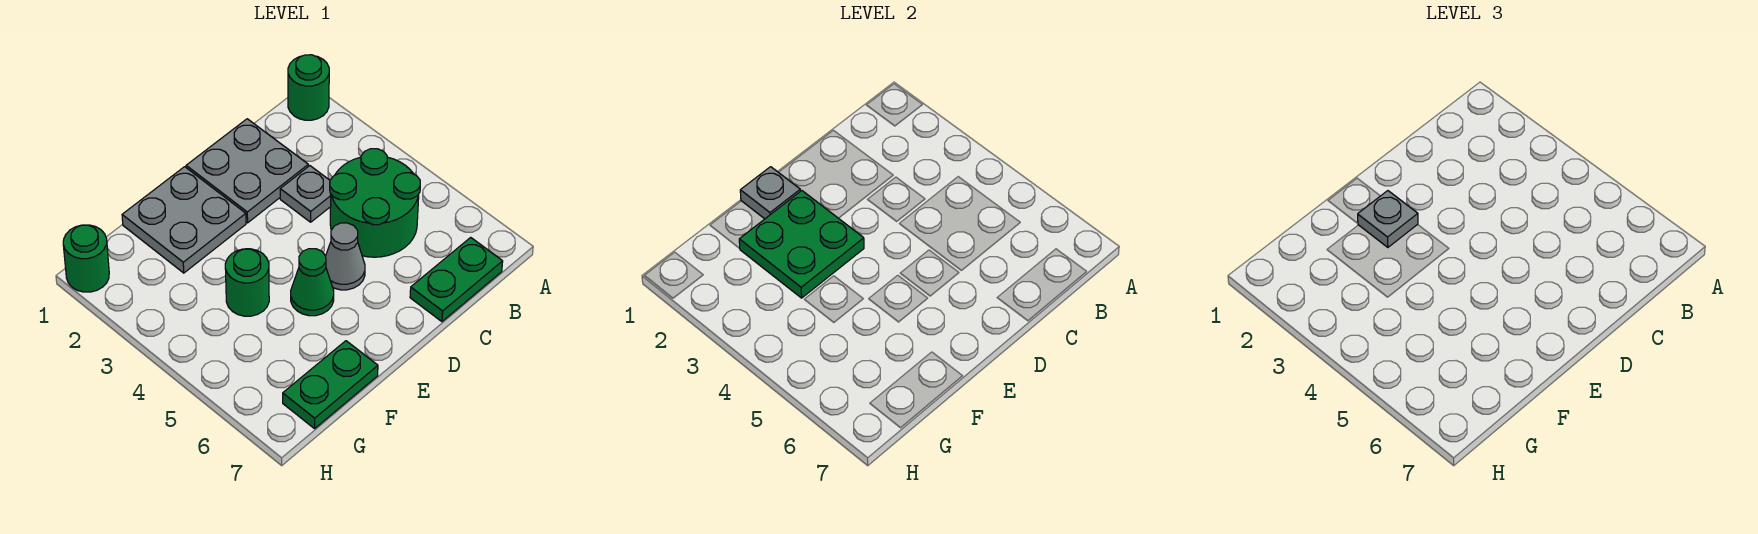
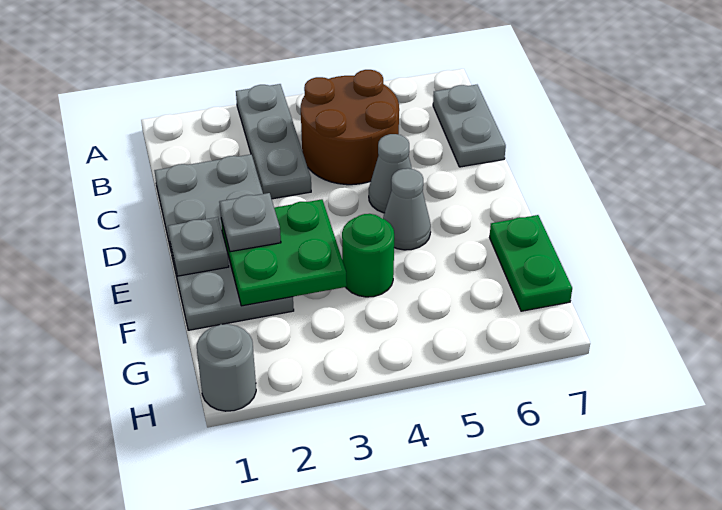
green round brick A1 level 1 -> none
green round brick B4:C5 level 1 -> brown round brick B4:C5 level 1
green plate B7:C7 level 1 -> grey plate B7:C7 level 1
grey plate C3 level 1 -> grey plate A3:C3 level 1
green cone E5 level 1 -> grey cone E5 level 1
green round brick H1 level 1 -> grey round brick H1 level 1

